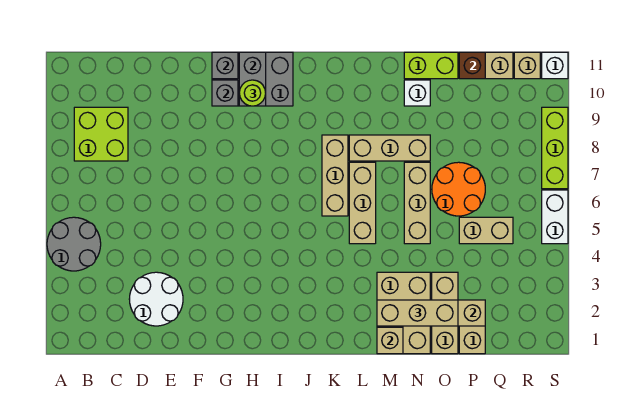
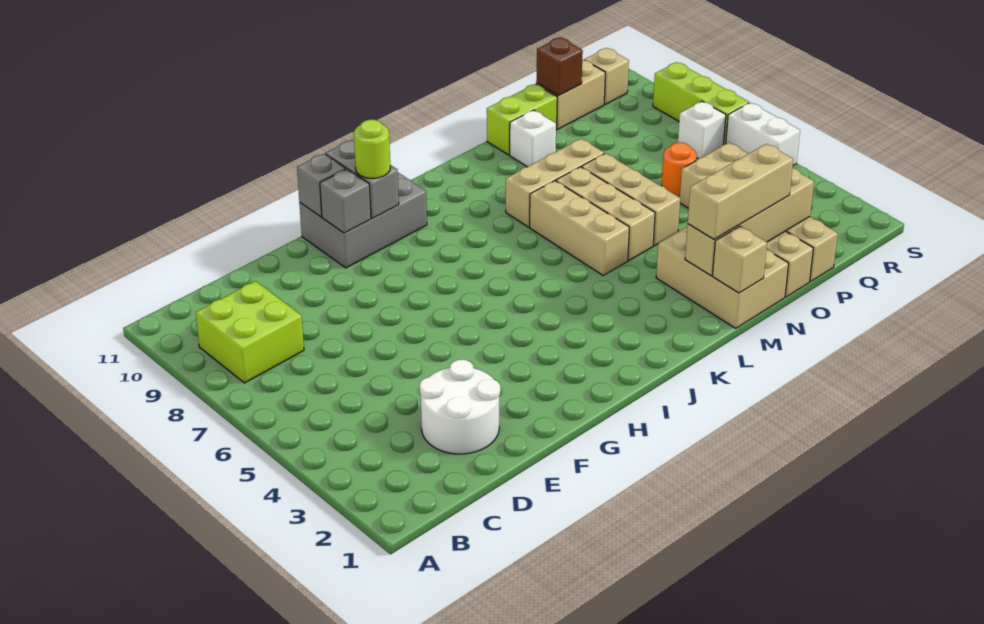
grey round brick A4:B5 level 1 -> none
tan brick K6:K8 level 1 -> tan brick M5:M7 level 1
orange round brick O6:P7 level 1 -> orange round brick P6 level 1
white brick S11 level 1 -> white brick R7 level 1

